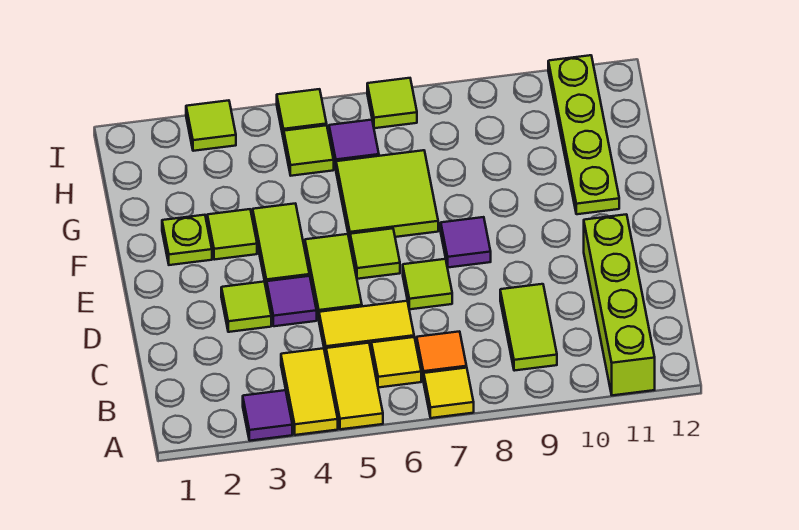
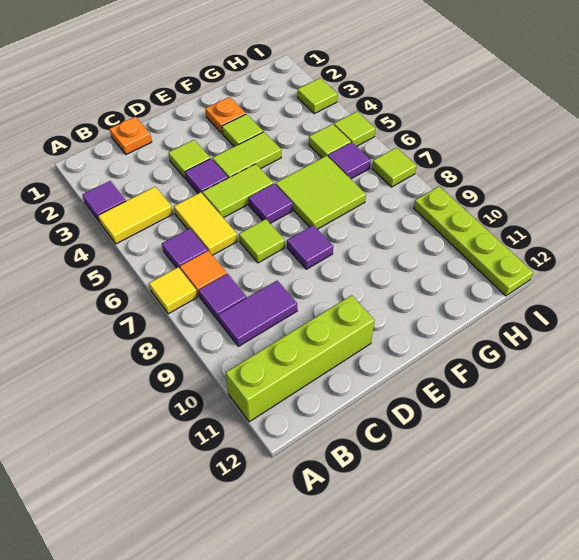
yellow tile A5:B5 level 1 -> none
yellow tile B6 level 1 -> purple tile B6 level 1
none -> purple tile B8 level 1
lime tile B9:C9 level 1 -> purple tile B9:C9 level 1
none -> orange plate C1 level 1
lime tile E6 level 1 -> purple tile E6 level 1
lime plate F2 level 1 -> orange plate F2 level 1
lime plate F11:I11 level 1 -> lime plate I9:I12 level 1

